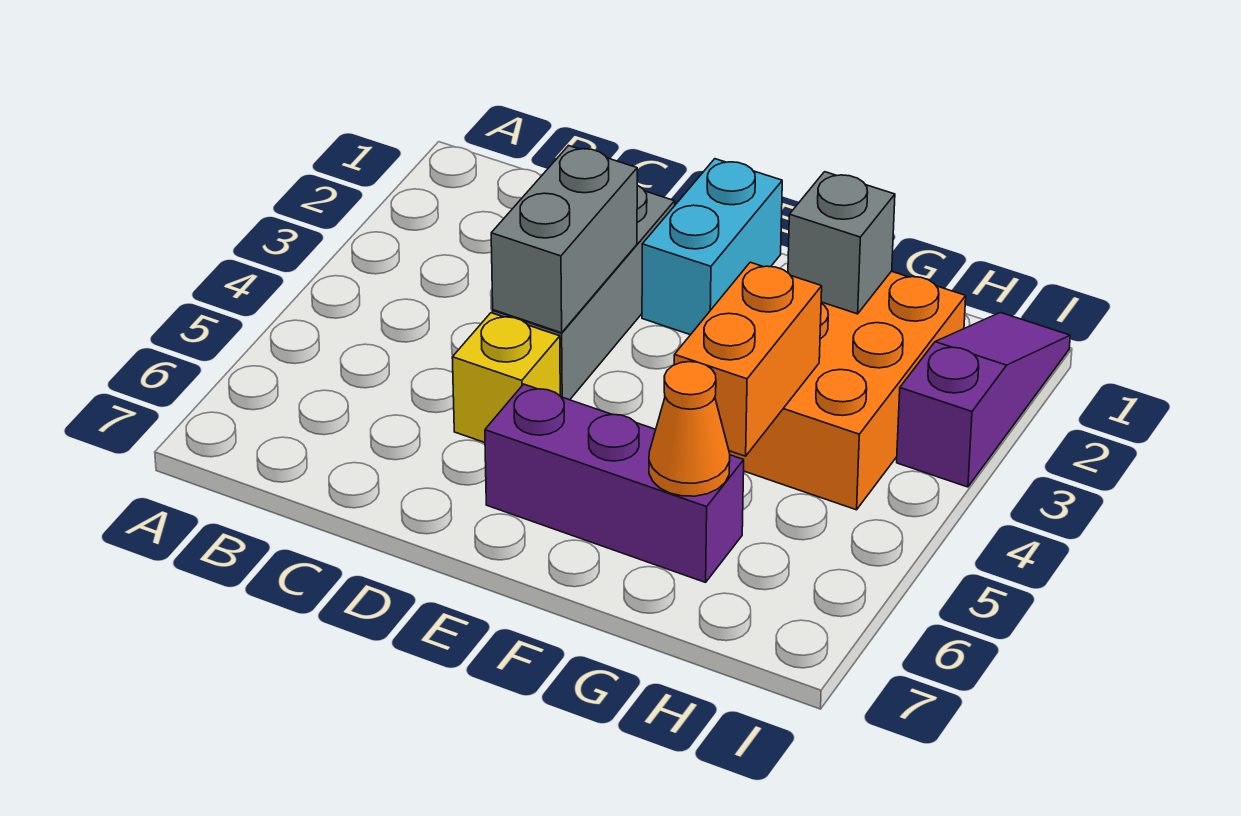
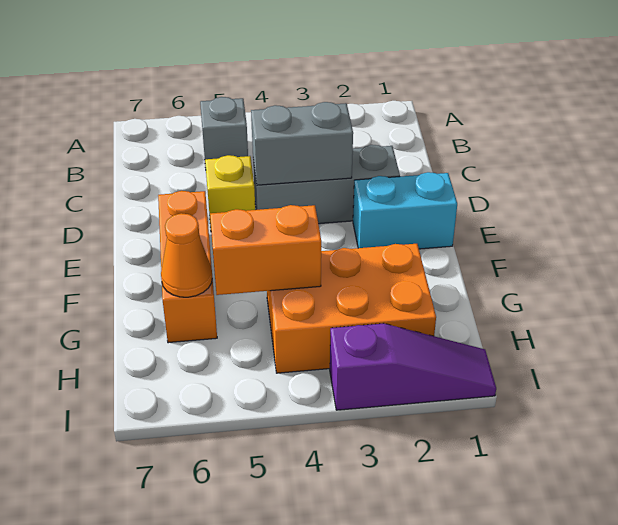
purple brick E6:G6 level 1 -> orange brick E6:G6 level 1
grey brick G2 level 2 -> grey brick B5 level 1

